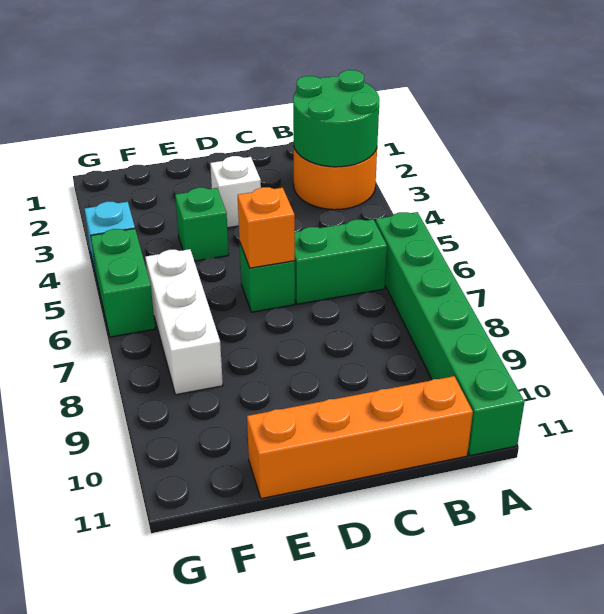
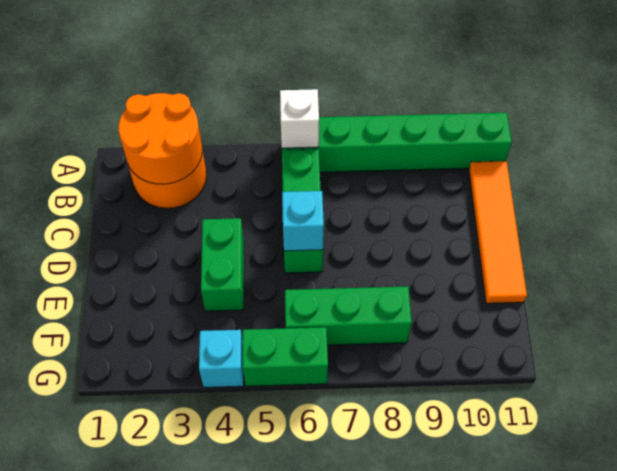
green round brick A2:B3 level 2 -> orange round brick A2:B3 level 2
orange brick B11:E11 level 1 -> orange tile B11:E11 level 1
white brick D3 level 1 -> white brick A6 level 2
orange brick D6 level 2 -> cyan brick D6 level 2
green brick E4 level 1 -> green brick D4:E4 level 1
white brick F6:F8 level 1 -> green brick F6:F8 level 1

